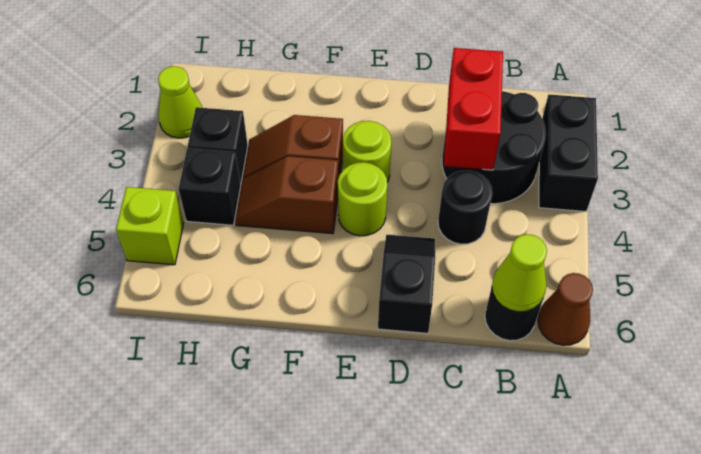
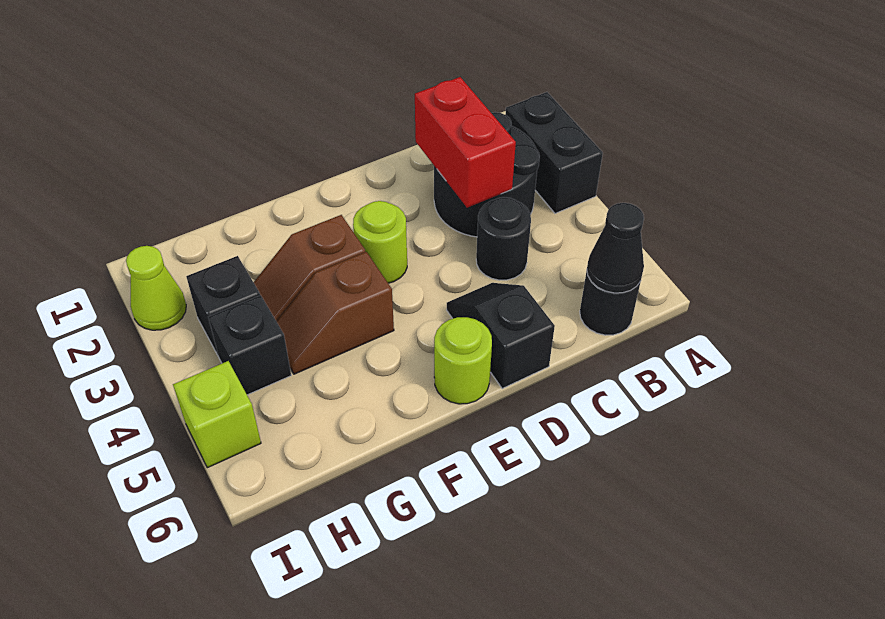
brown cone A6 level 1 -> none
lime cone B6 level 2 -> black cone B6 level 2
lime round brick E4 level 1 -> lime round brick E6 level 1

